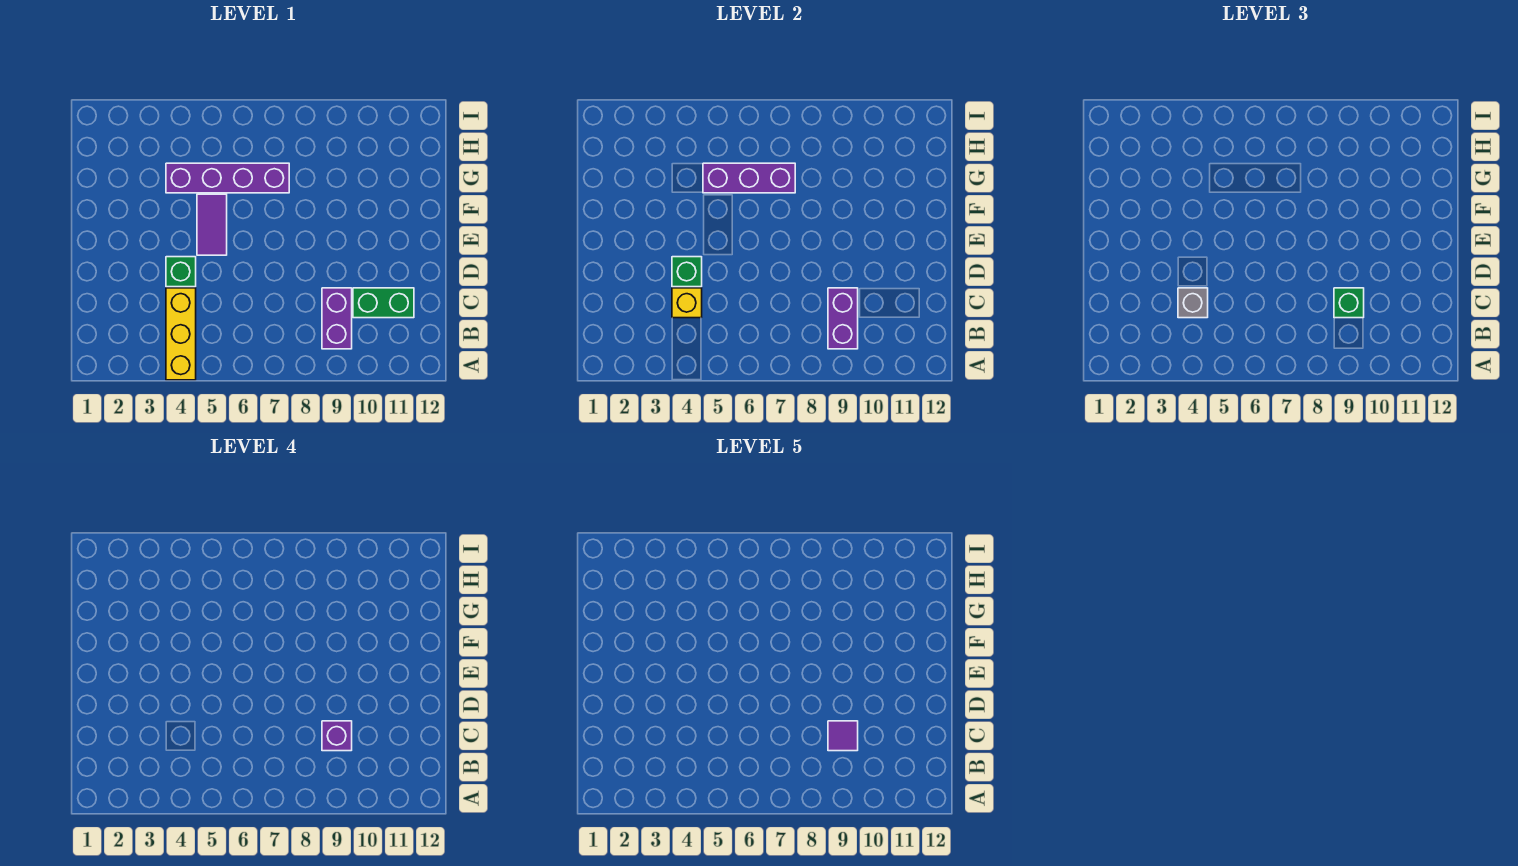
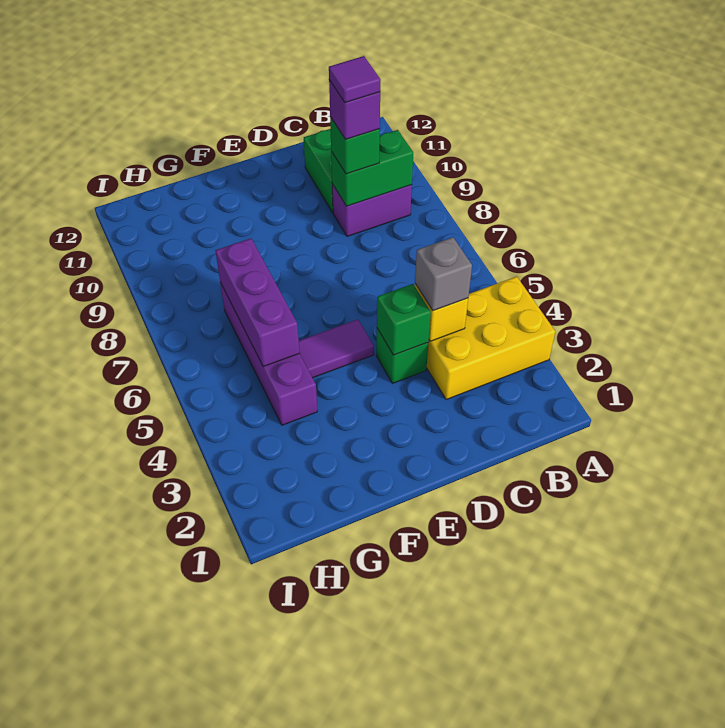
yellow brick A4:C4 level 1 -> yellow brick A3:C4 level 1
purple brick B9:C9 level 2 -> green brick B9:C9 level 2

